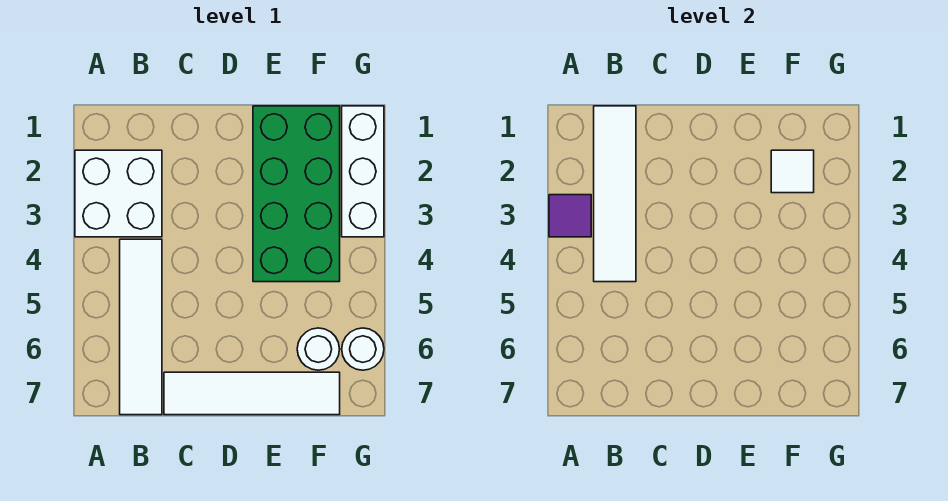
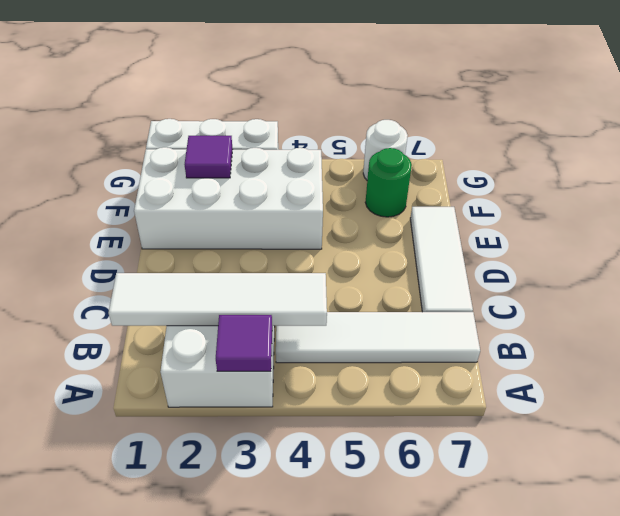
white tile C7:F7 level 1 -> white tile C7:E7 level 1
green brick E1:F4 level 1 -> white brick E1:F4 level 1
white tile F2 level 2 -> purple tile F2 level 2
white round brick F6 level 1 -> green round brick F6 level 1

